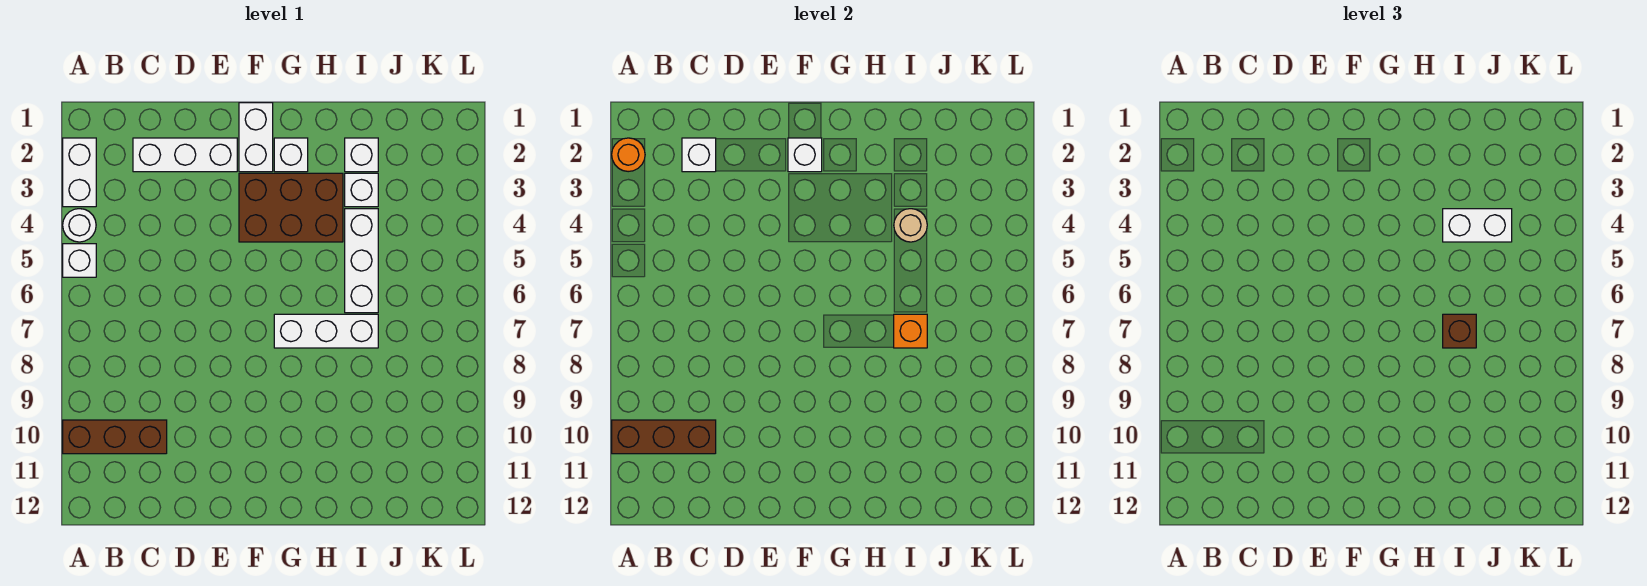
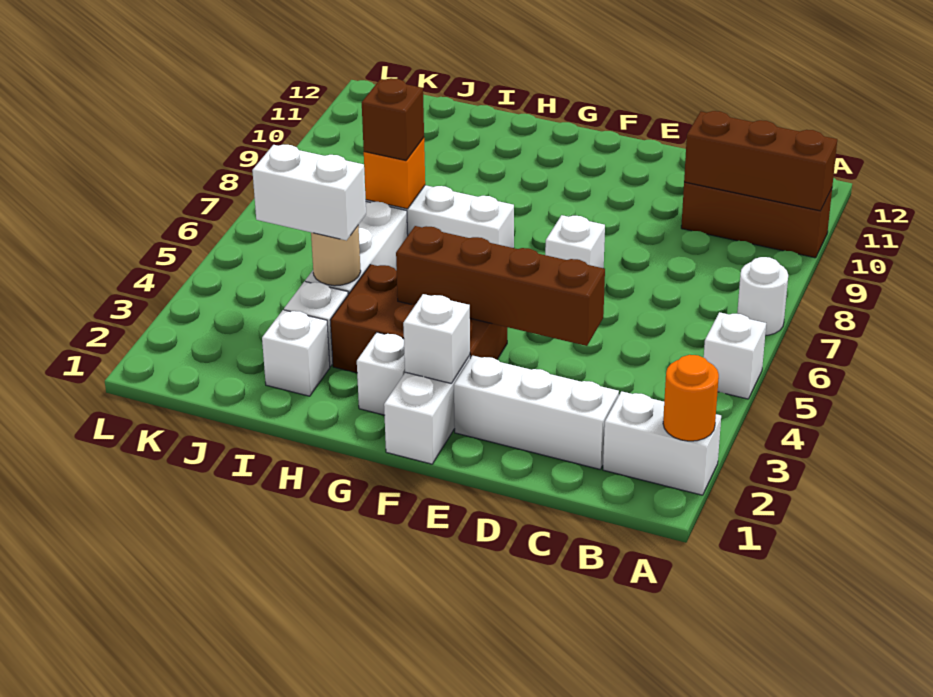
white brick A2:A3 level 1 -> white brick A2:B2 level 1
white round brick A4 level 1 -> white round brick A7 level 1
white brick C2 level 2 -> white brick E7 level 1
none -> brown brick D4:G4 level 2

